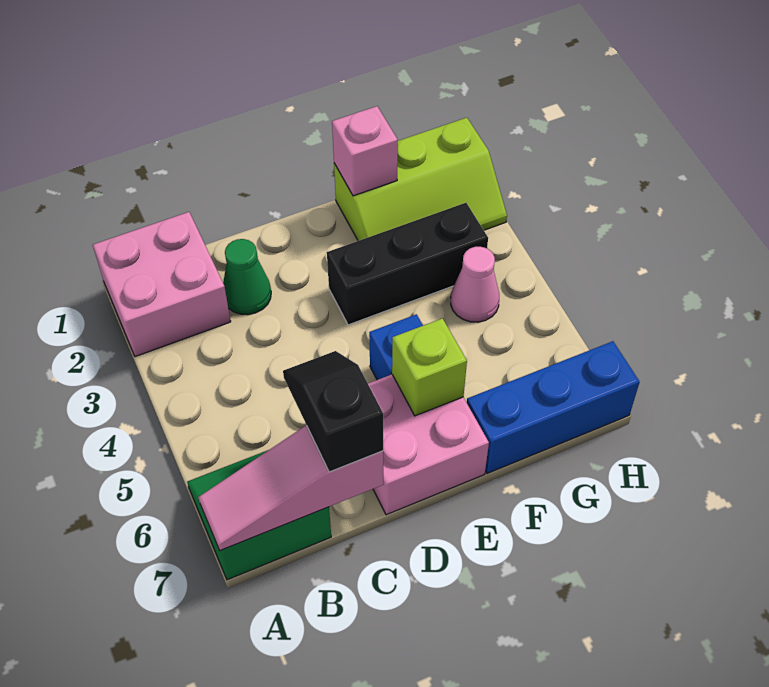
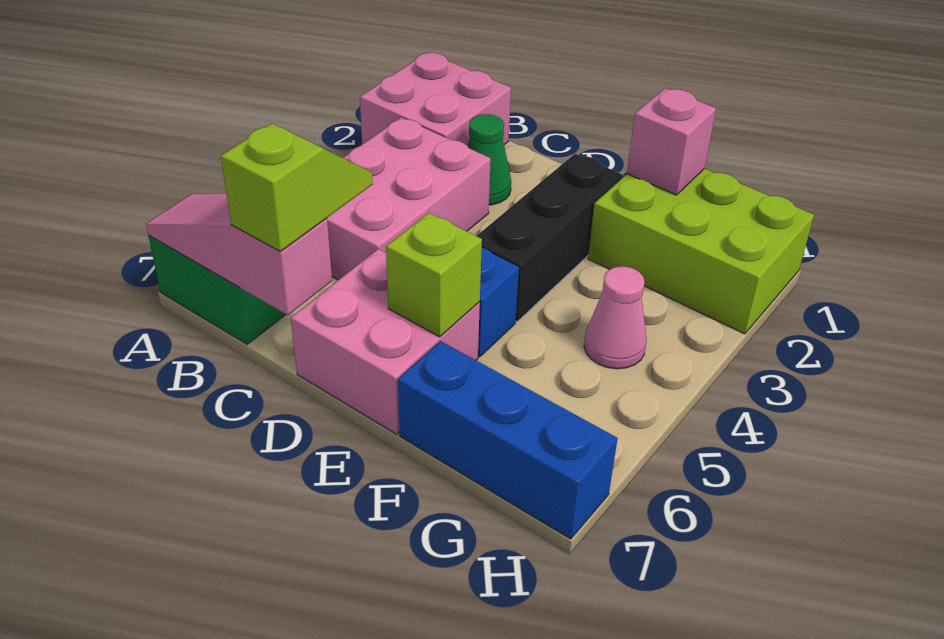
none -> pink brick B3:C5 level 1
black slope C6:C7 level 3 top 7 -> lime slope C6:C7 level 3 top 7
black brick E3:G3 level 1 -> black brick E2:E4 level 1
lime slope F1:H2 level 1 top 1 -> lime brick F1:H2 level 1

